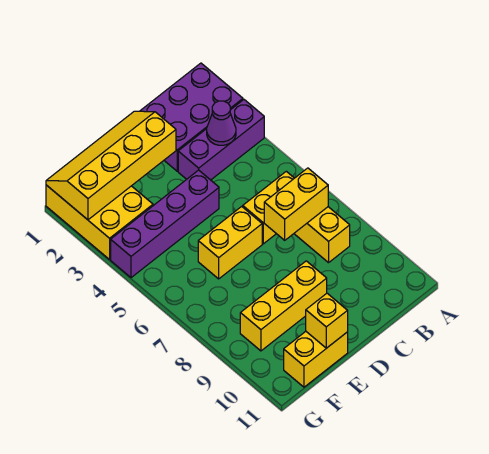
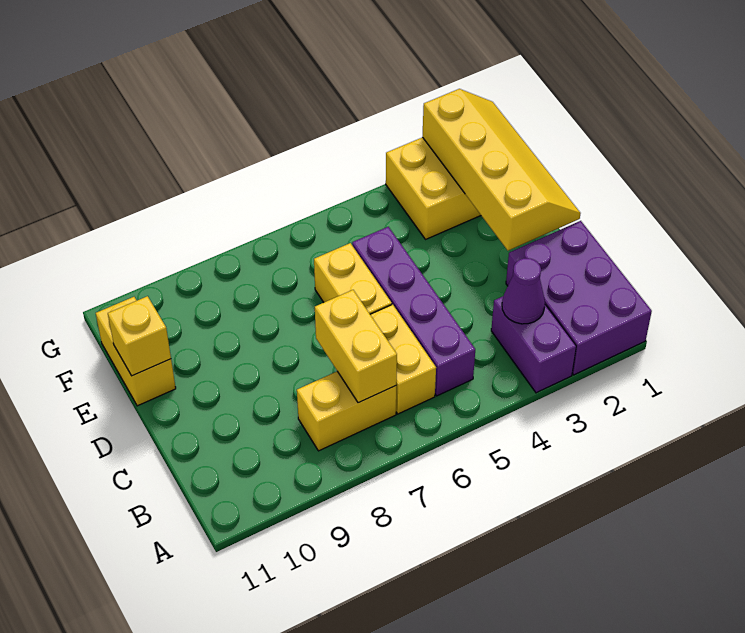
purple brick A3:C3 level 1 -> purple brick A3:B3 level 1
purple brick D4:G4 level 1 -> purple brick B5:E5 level 1
yellow brick D9:F9 level 1 -> none

